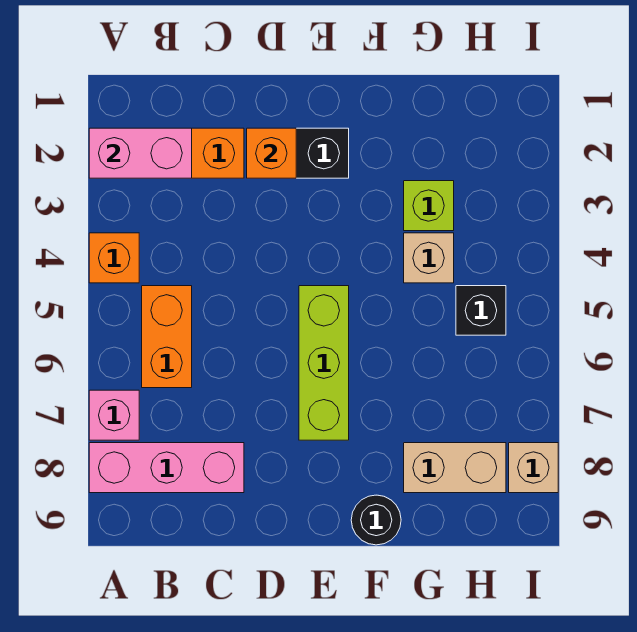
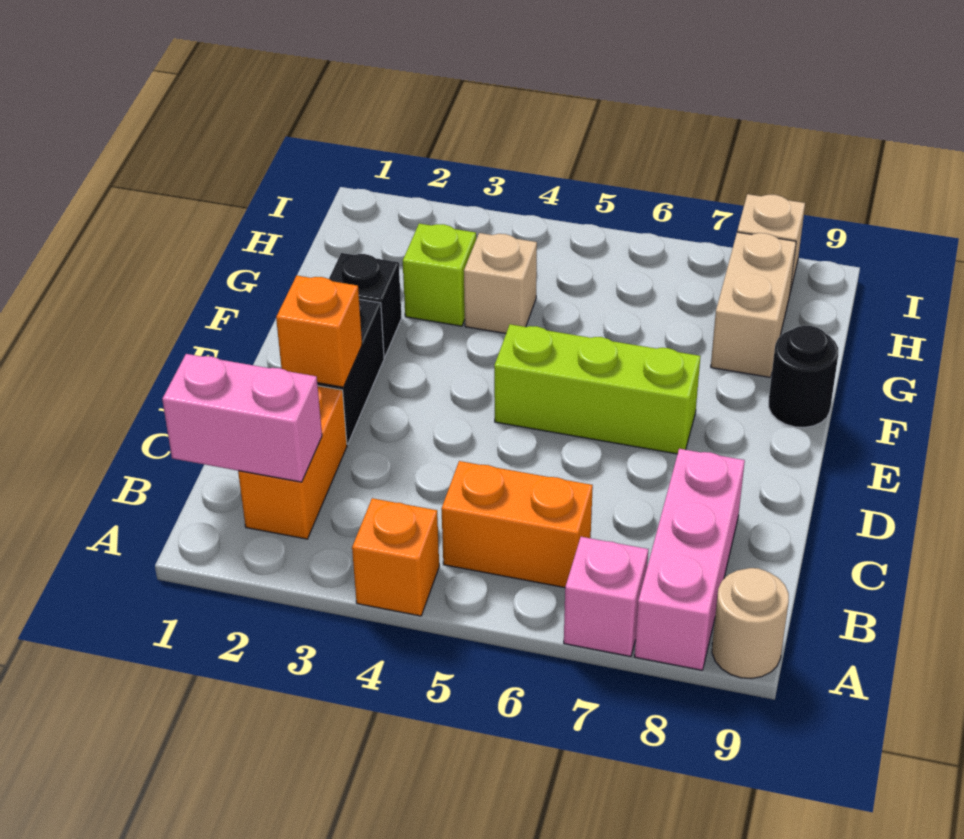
pink brick A2:B2 level 2 -> pink brick B1:B2 level 2
none -> tan round brick A9 level 1
black brick H5 level 1 -> black brick F2 level 1

